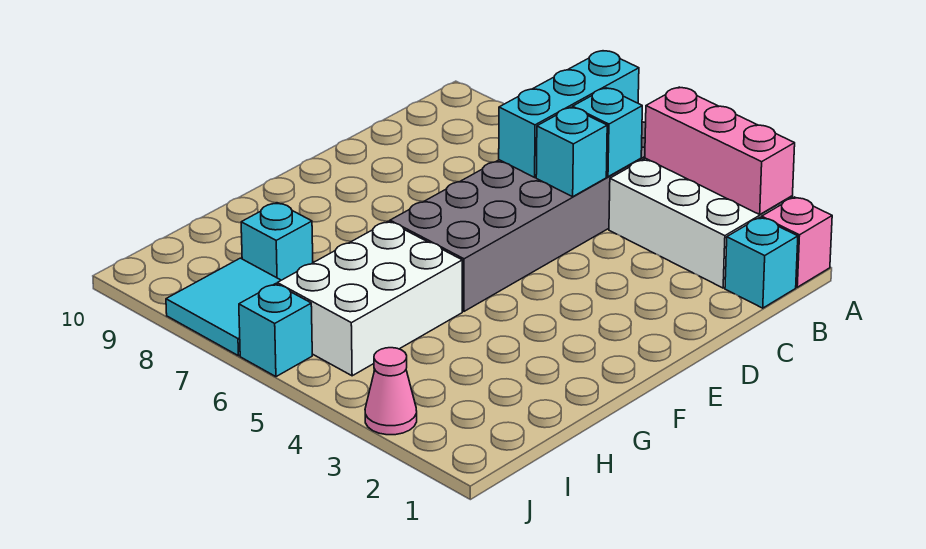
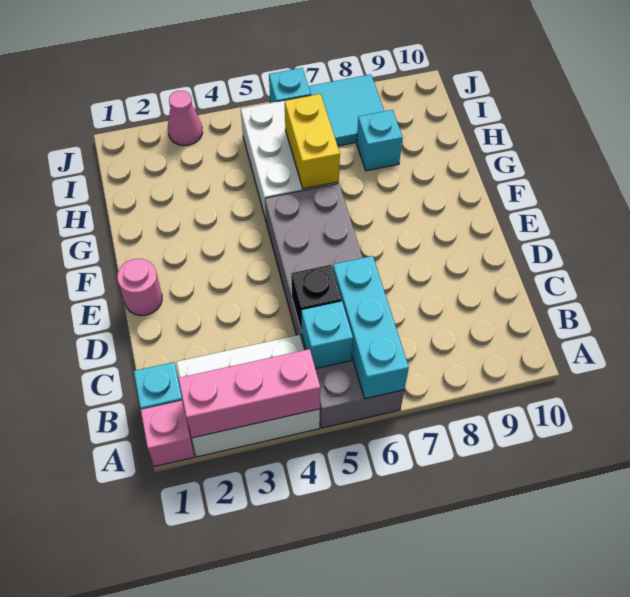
cyan brick C5 level 2 -> black brick C5 level 2
none -> pink round brick E1 level 1
none -> yellow brick G6:H6 level 2

